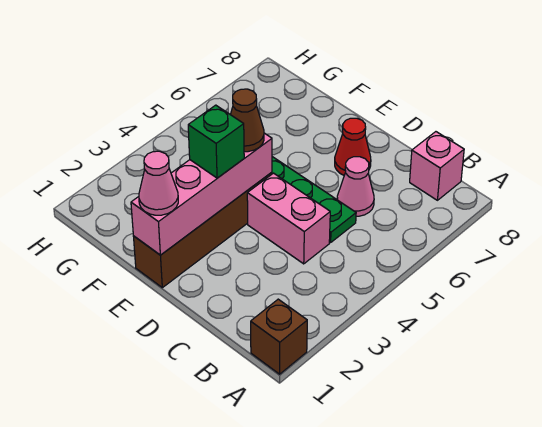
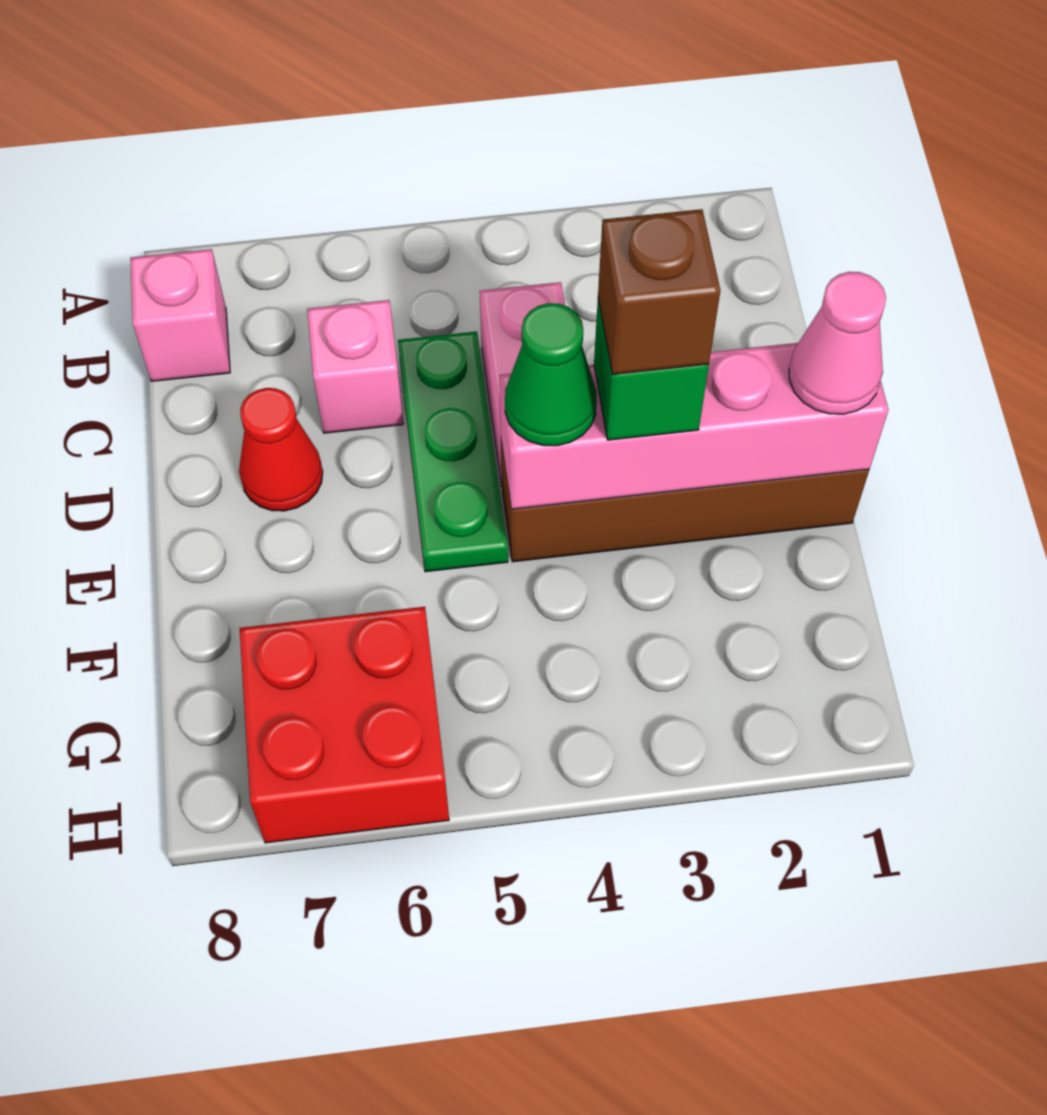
brown brick A1 level 1 -> brown brick E3 level 4
pink cone C6 level 1 -> pink brick C6 level 1
brown cone E4 level 3 -> green cone E4 level 3
none -> red brick G6:H7 level 1

